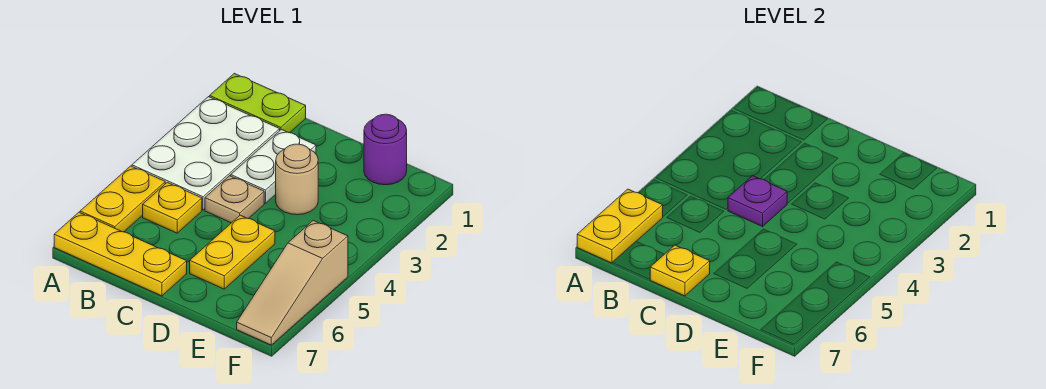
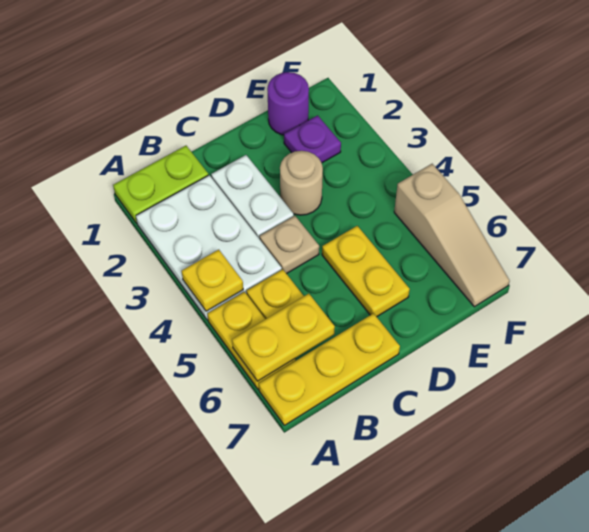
yellow plate A6:A7 level 2 -> yellow plate A6:B6 level 2
purple plate C4 level 2 -> purple plate E2 level 1
yellow plate C7 level 2 -> yellow plate A4 level 2

